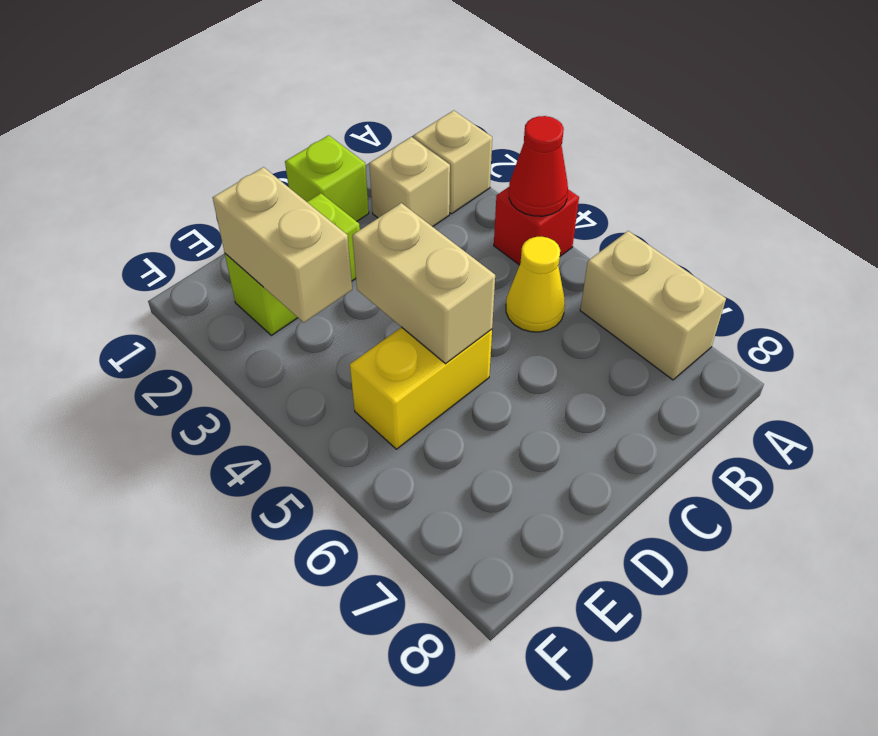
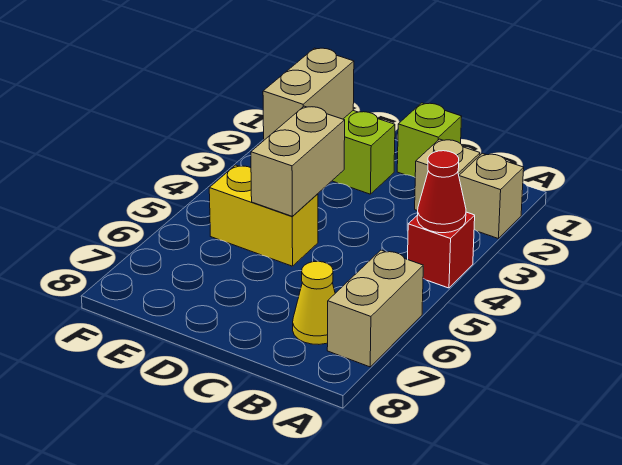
yellow cone B5 level 1 -> yellow cone B7 level 1

